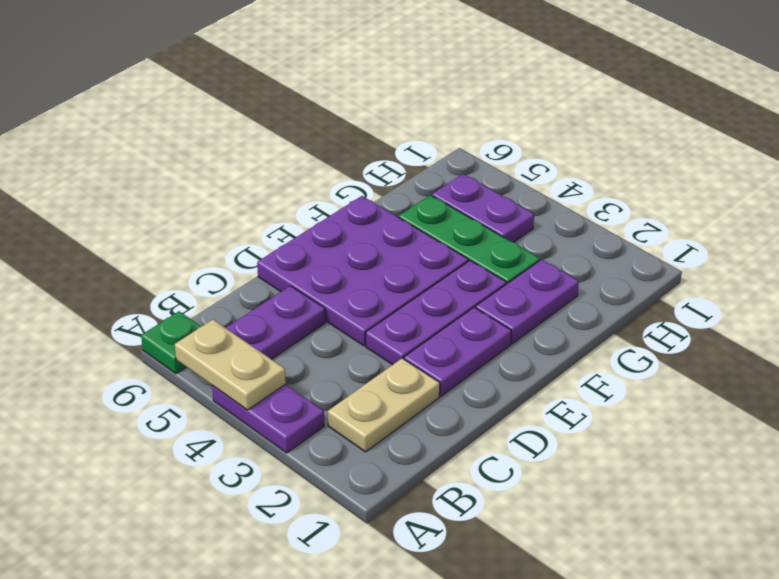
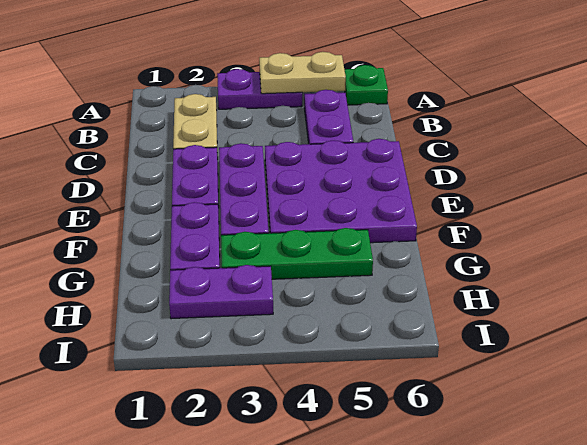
purple plate H4:H5 level 1 -> purple plate H2:H3 level 1

